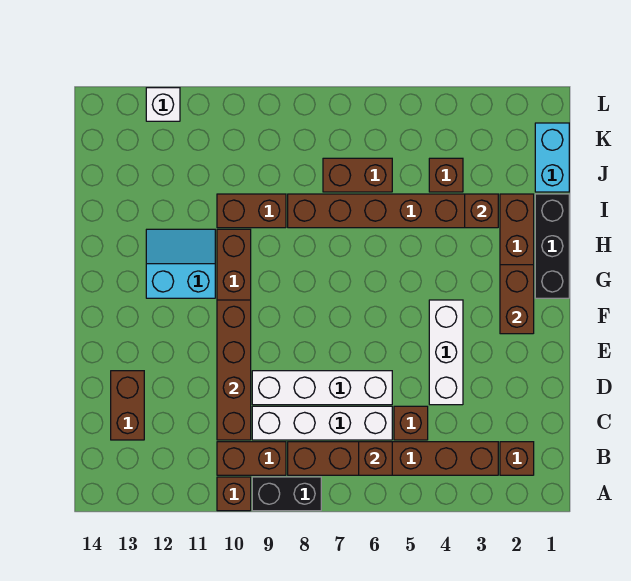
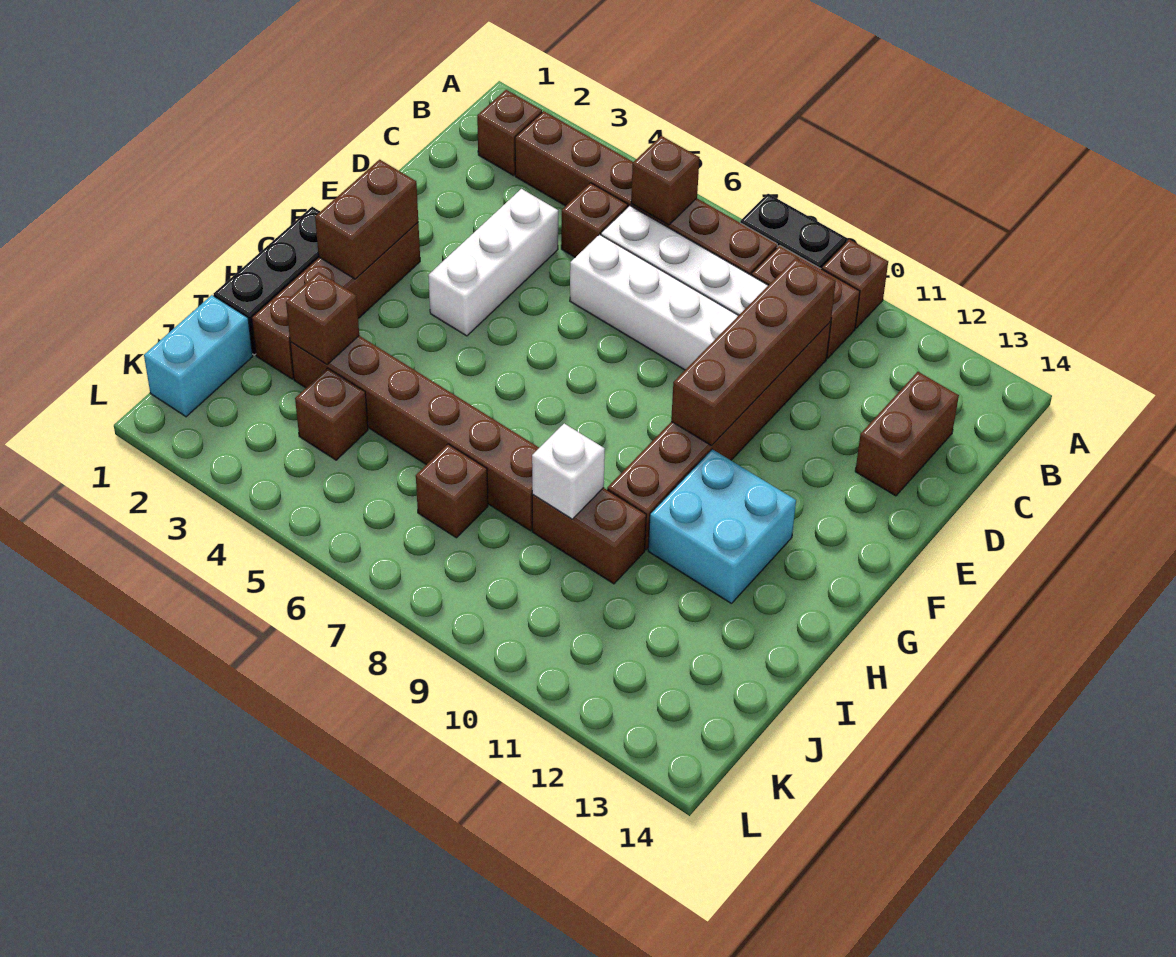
cyan slope G11:H12 level 1 top G -> cyan brick G11:H12 level 1
brown brick J6:J7 level 1 -> brown brick J7 level 1
white brick L12 level 1 -> white brick I9 level 2

